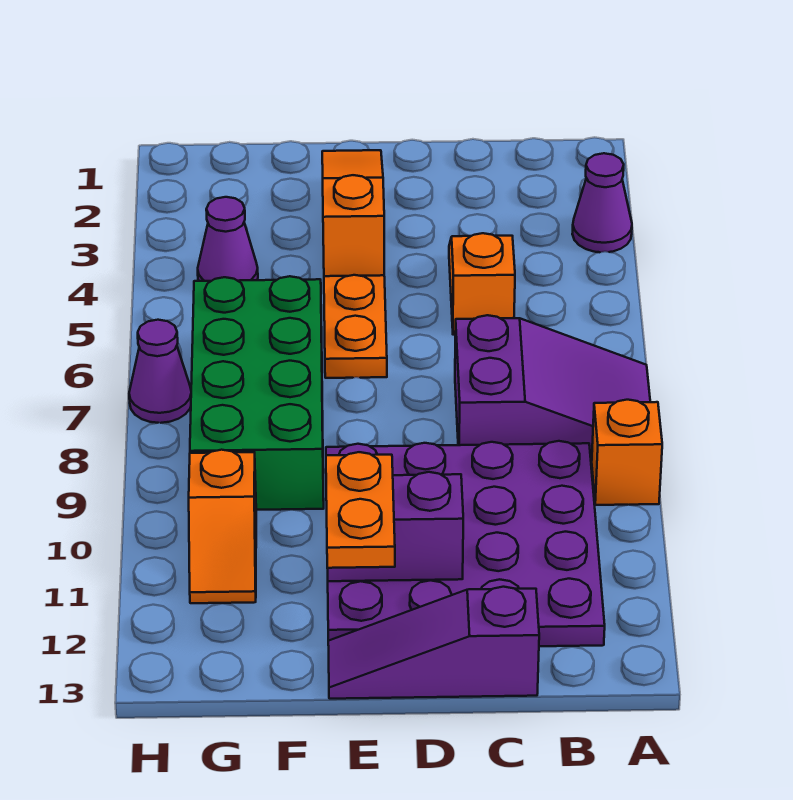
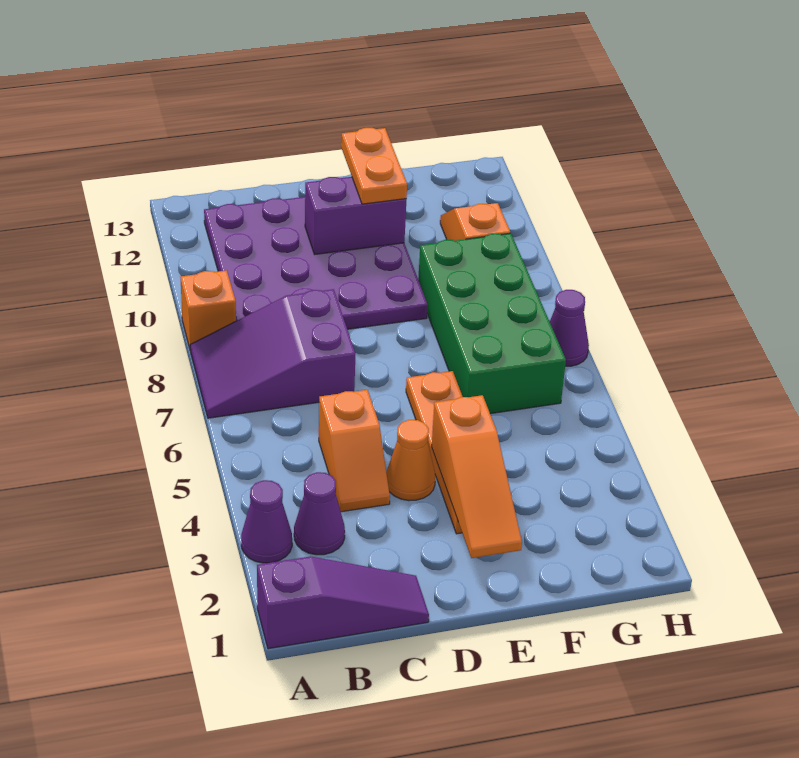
purple slope C13:E13 level 1 top C -> purple slope A1:C1 level 1 top A
none -> orange cone D4 level 1
purple cone G4 level 1 -> purple cone B3 level 1

